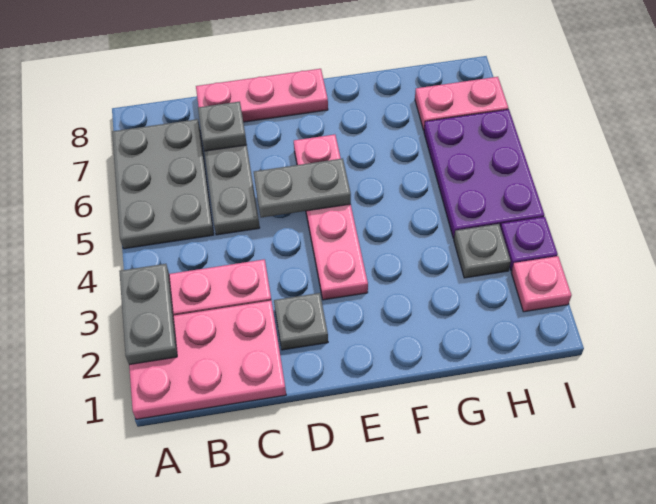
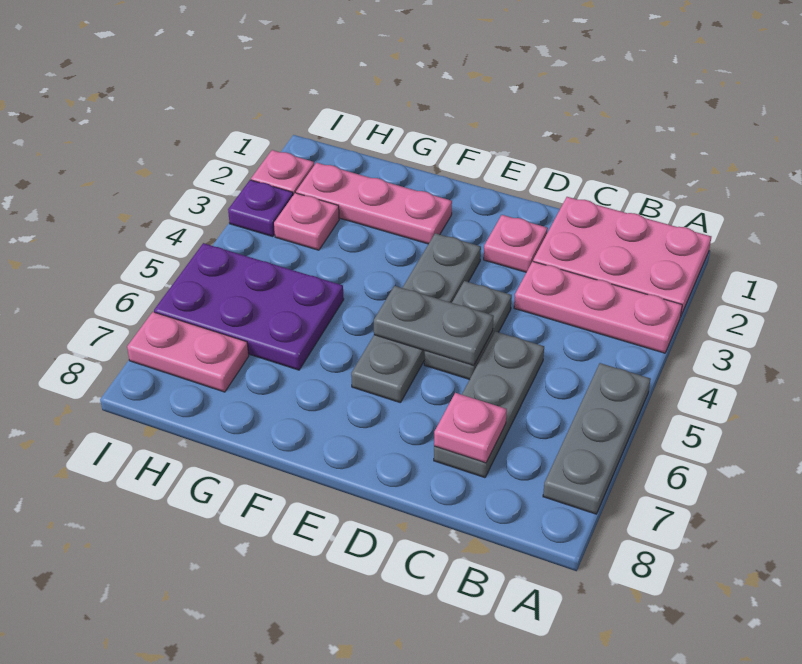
grey plate A2:A3 level 2 -> grey plate D4:D5 level 1
grey plate A5:B7 level 1 -> grey plate A5:A7 level 1
grey plate C7 level 2 -> pink plate C7 level 2
pink plate C8:E8 level 1 -> pink plate F2:H2 level 1
grey plate D2 level 1 -> pink plate D2 level 1
pink plate E3:E6 level 1 -> grey plate E3:E6 level 1
grey plate H3 level 1 -> pink plate H3 level 1
purple plate H4:I6 level 1 -> purple plate G5:I6 level 1

